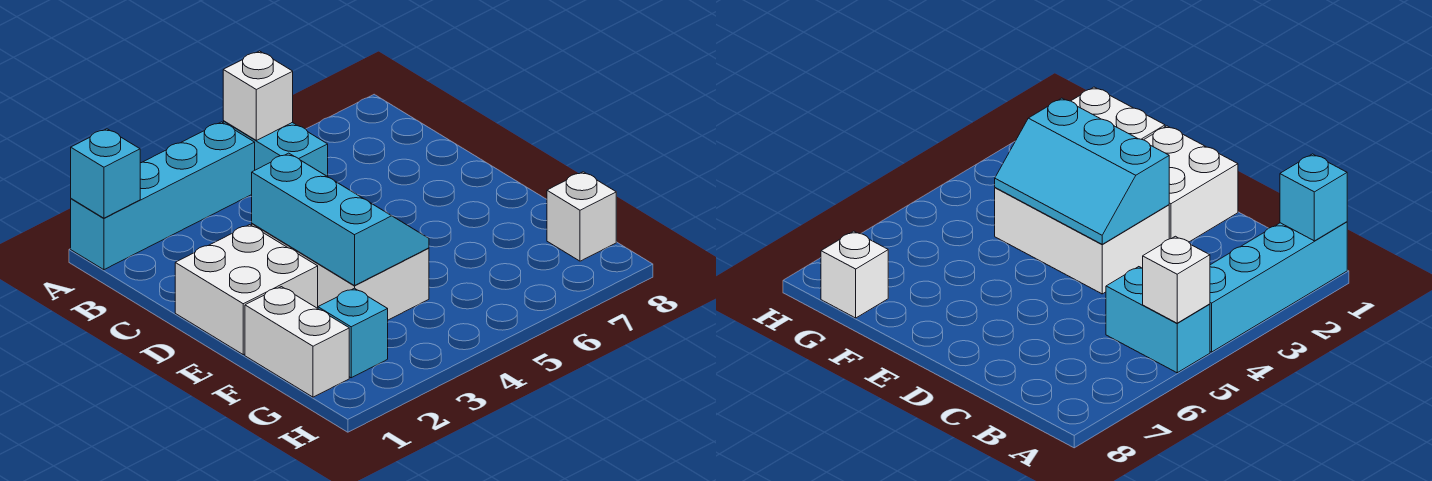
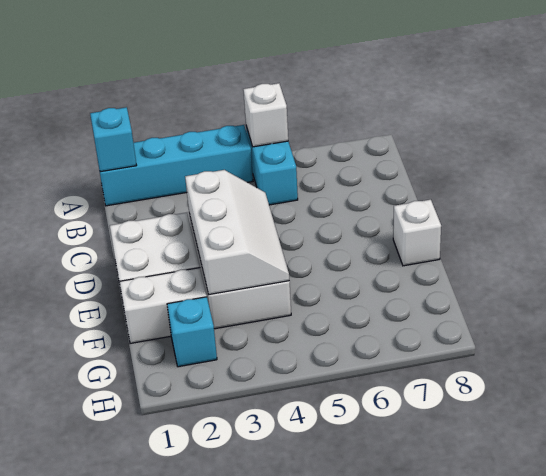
cyan slope D3:F4 level 2 top 3 -> white slope D3:F4 level 2 top 3
white brick F1:G1 level 1 -> white brick F1:F2 level 1
white brick G8 level 1 -> white brick E8 level 1

